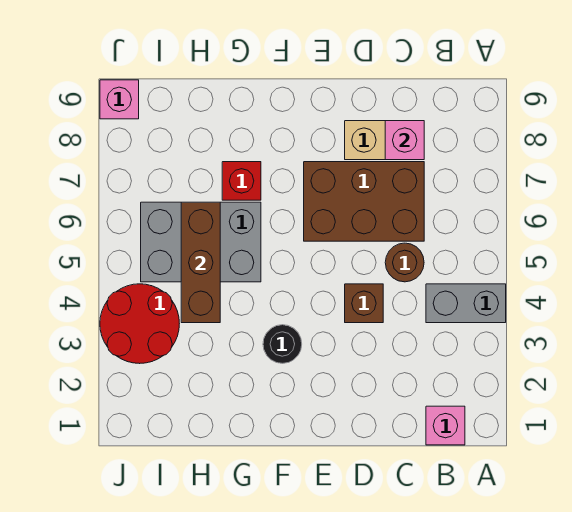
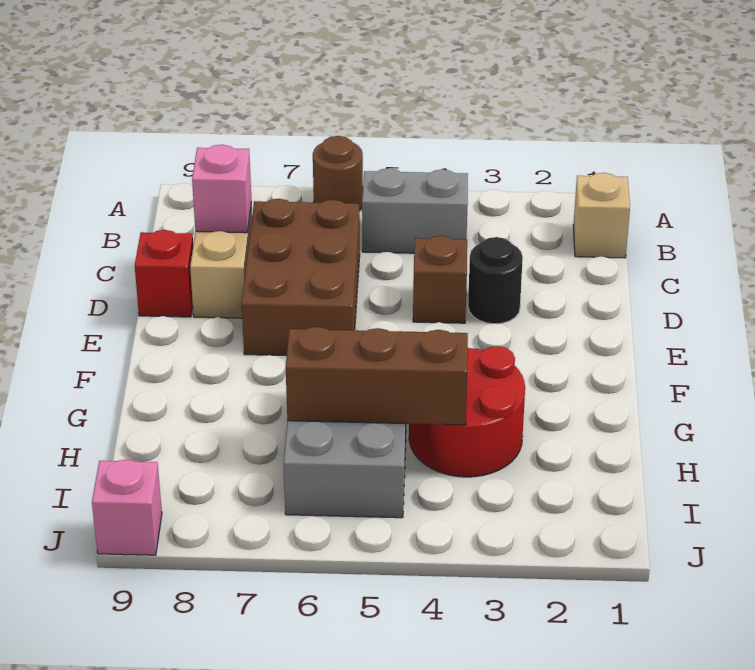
grey brick A4:B4 level 1 -> grey brick B4:B5 level 1
pink brick B1 level 1 -> tan brick B1 level 1
brown round brick C5 level 1 -> brown round brick A6 level 1
black round brick F3 level 1 -> black round brick D3 level 1
red brick G7 level 1 -> red brick D9 level 1
red round brick I3:J4 level 1 -> red round brick G3:H4 level 1

